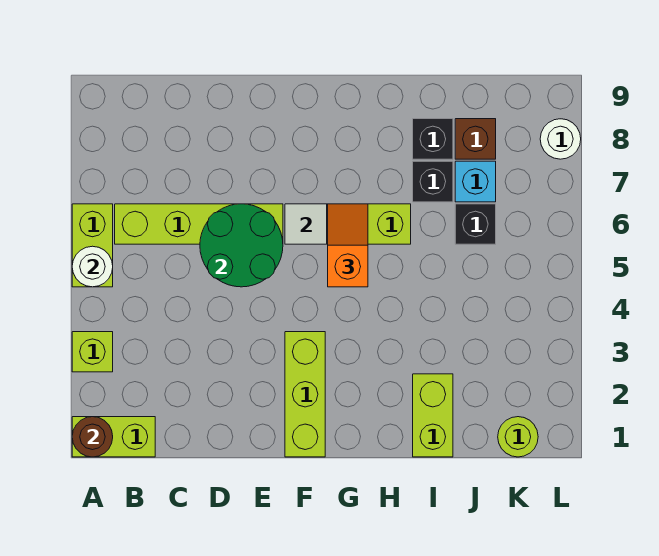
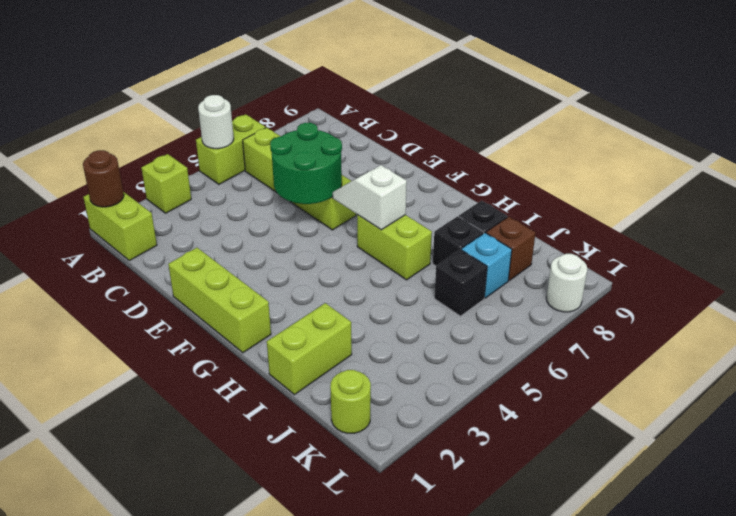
lime brick F1:F3 level 1 -> lime brick E1:G1 level 1
orange slope G5:G6 level 3 top 5 -> none

